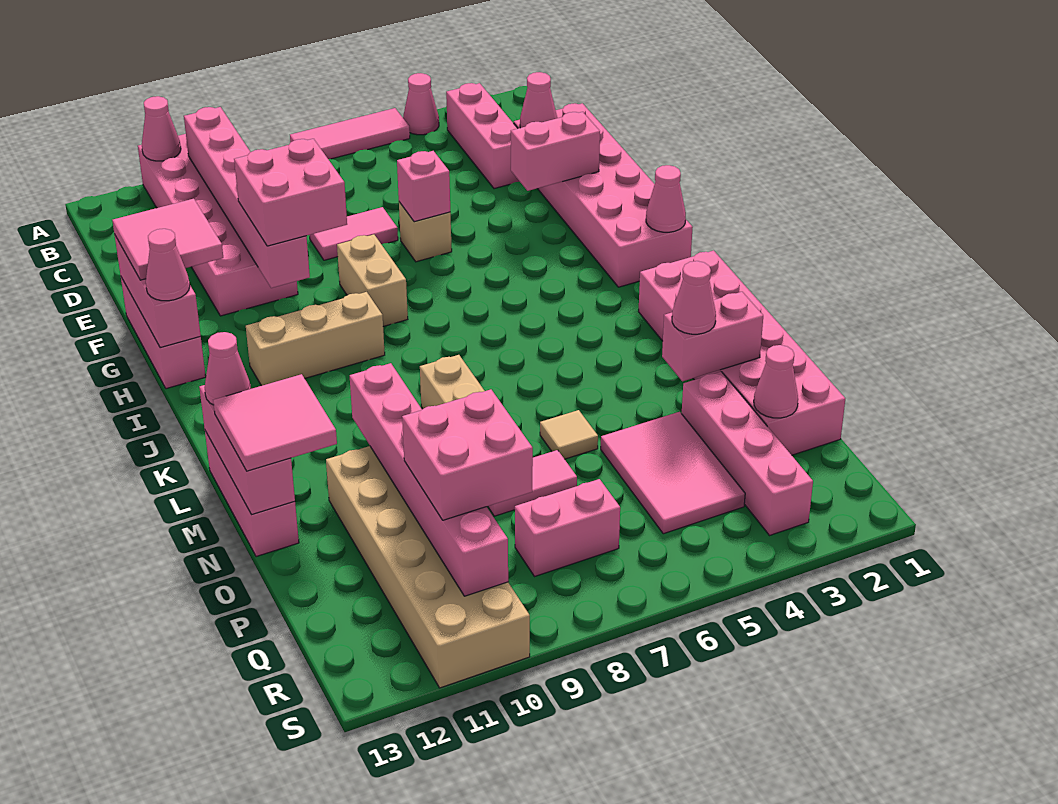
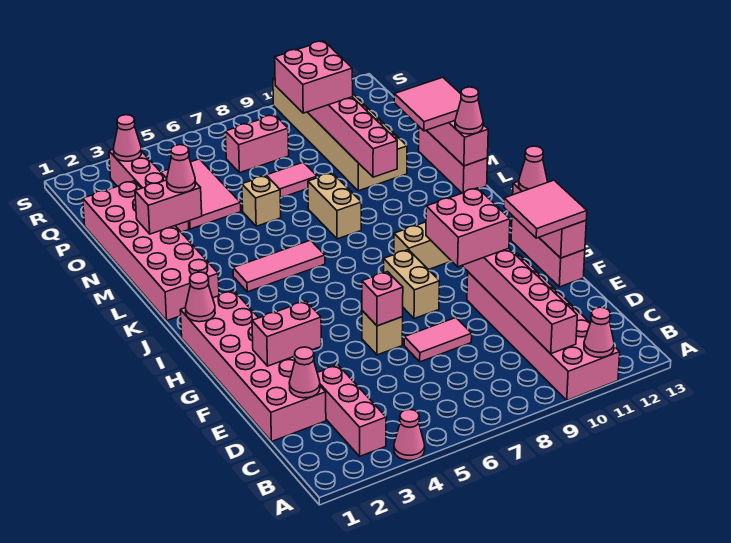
pink tile A5:A7 level 1 -> pink tile K4:K6 level 1
tan tile N6 level 1 -> tan brick N6 level 1
pink cone P2 level 2 -> pink cone R3 level 2

